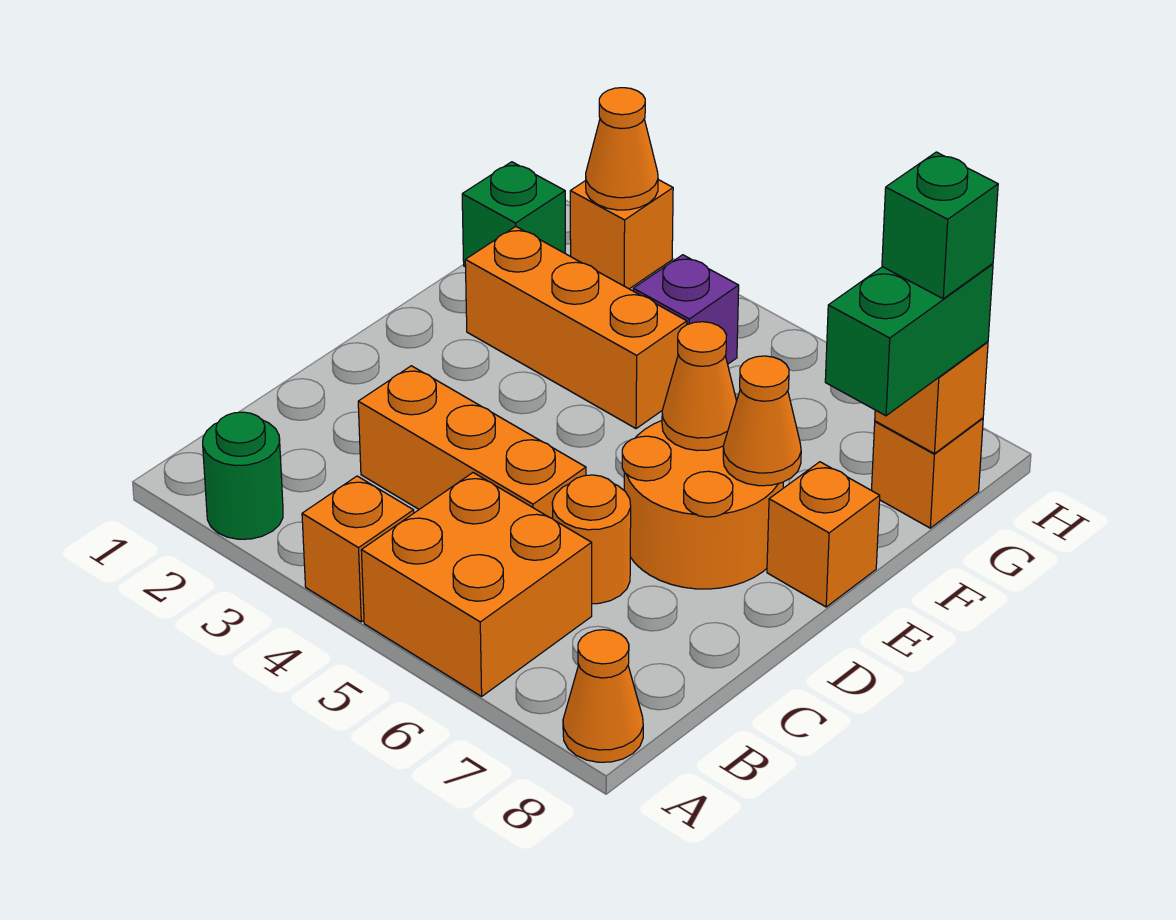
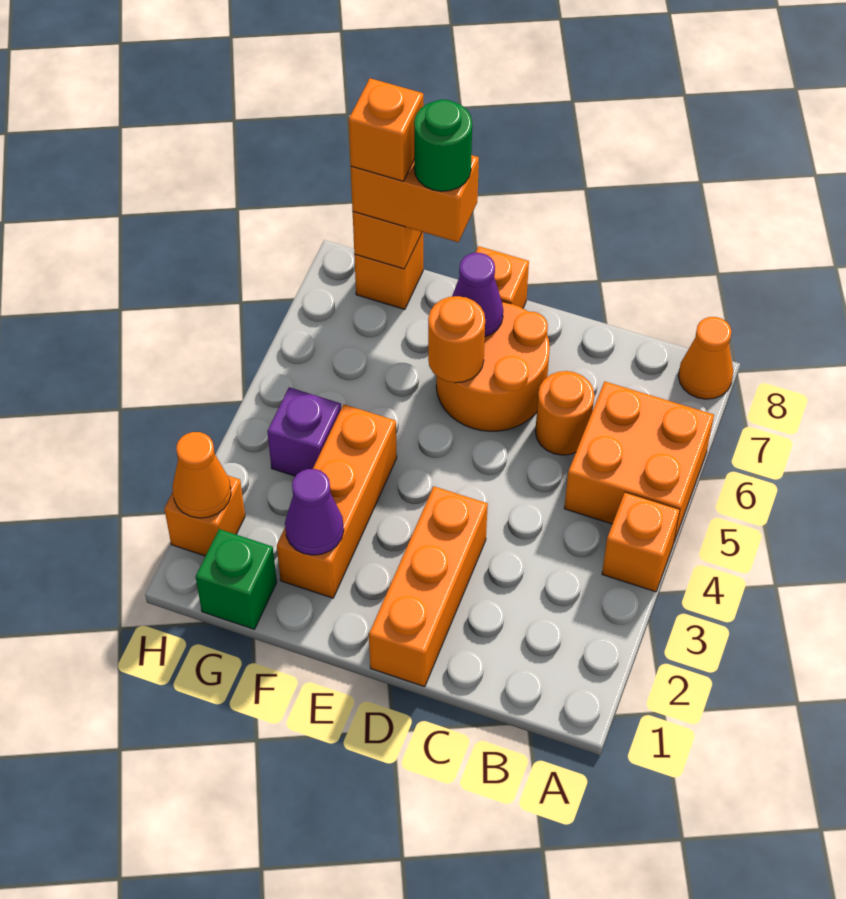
green round brick A2 level 1 -> green round brick F8 level 4
orange brick C3:C5 level 1 -> orange brick D1:D3 level 1
orange cone E6 level 2 -> orange round brick E6 level 2
orange cone E7 level 2 -> purple cone E7 level 2
none -> purple cone F2 level 2
green brick F8:G8 level 3 -> orange brick F8:G8 level 3
green brick G8 level 4 -> orange brick G8 level 4

